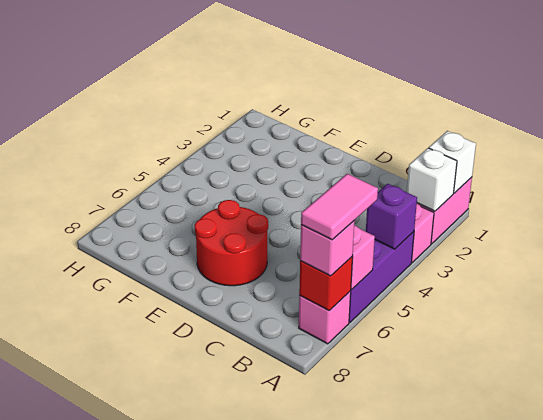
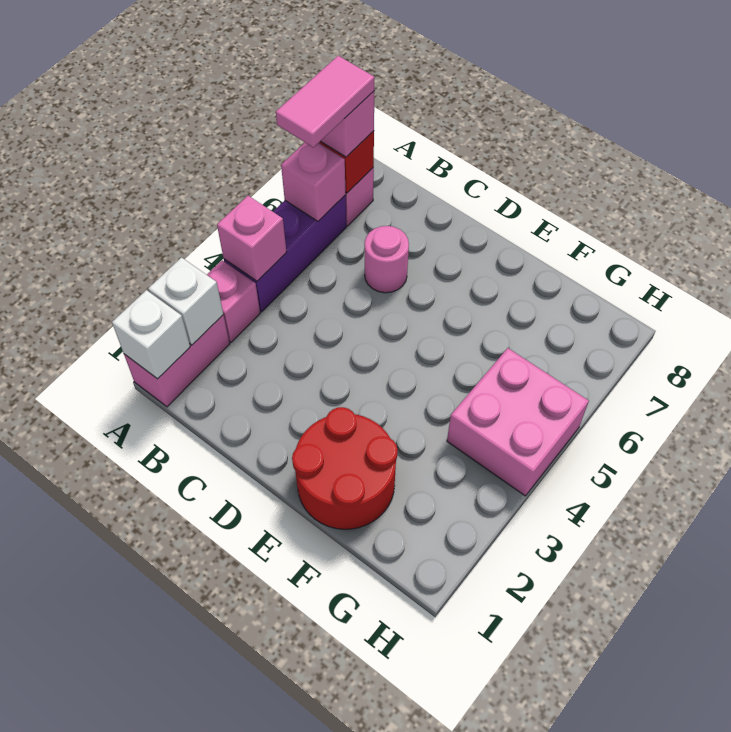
purple brick A4 level 2 -> pink brick A4 level 2
none -> pink round brick C6 level 1
red round brick D6:E7 level 1 -> red round brick E1:F2 level 1
none -> pink brick G4:H5 level 1

